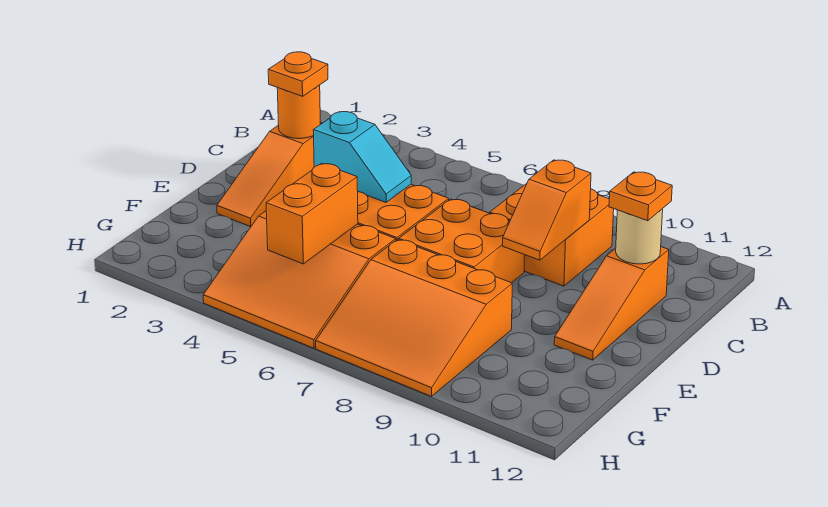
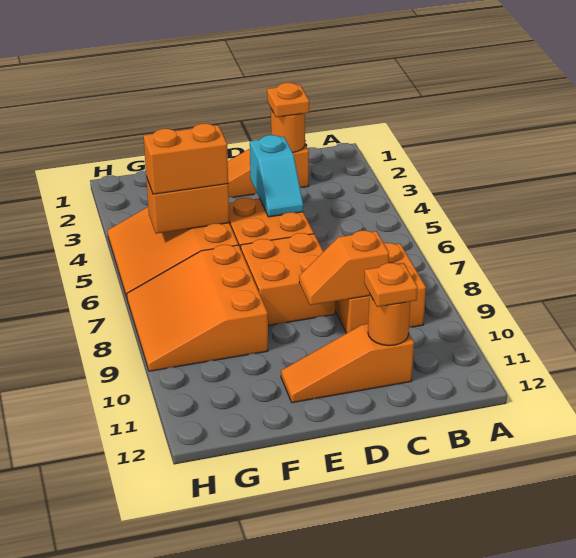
tan round brick C11 level 2 -> orange round brick C11 level 2
none -> orange brick F5:G5 level 3

